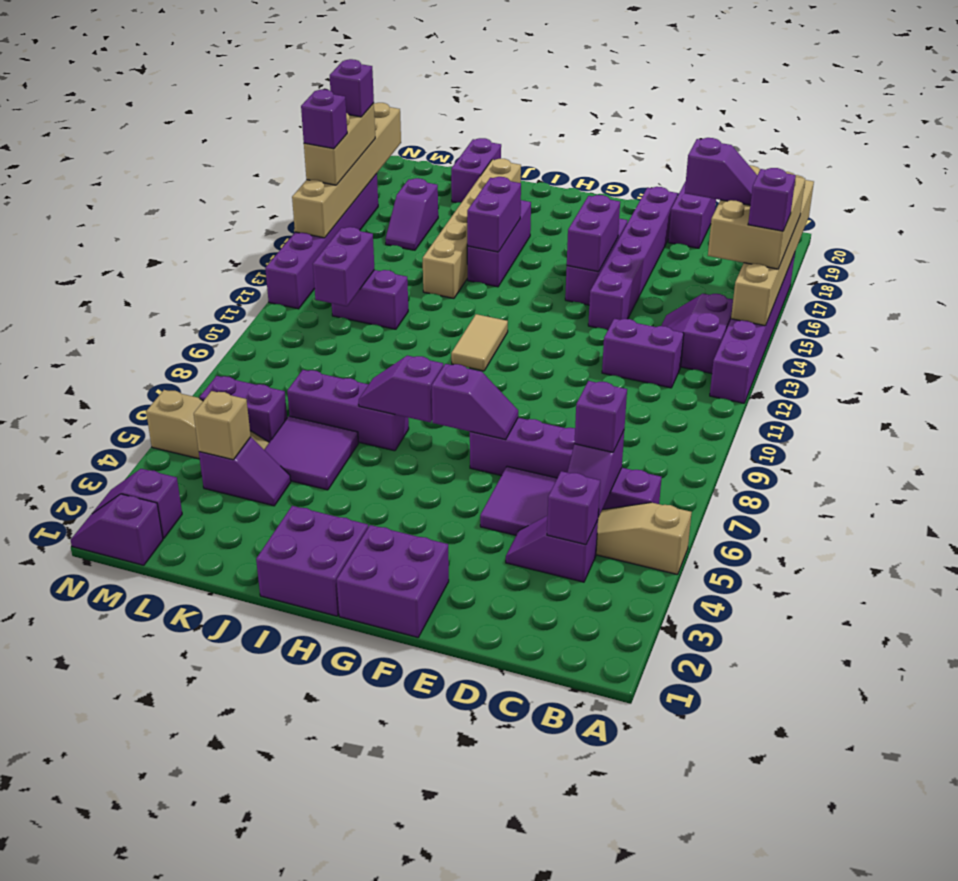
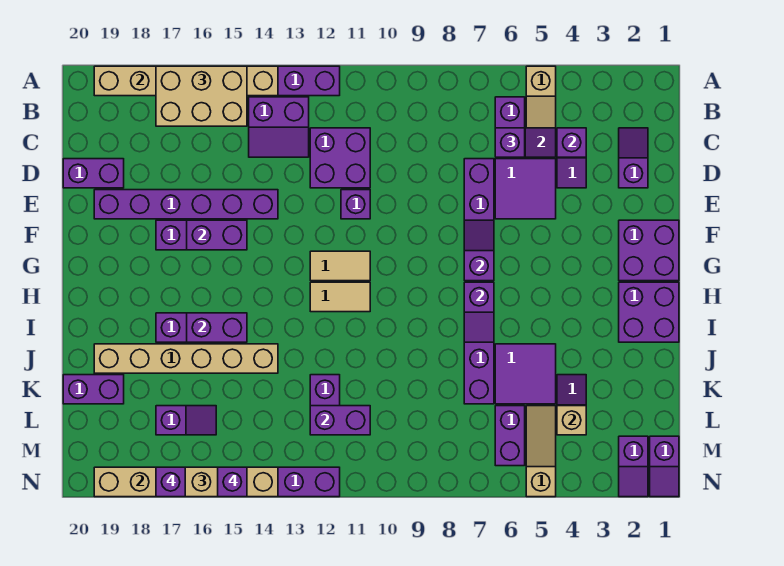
purple brick A15 level 4 -> purple brick E11 level 1
purple slope B16:C16 level 4 top C -> purple slope C2:D2 level 1 top D
purple brick C12:D12 level 1 -> purple brick C11:D12 level 1
none -> tan tile G11:G12 level 1

